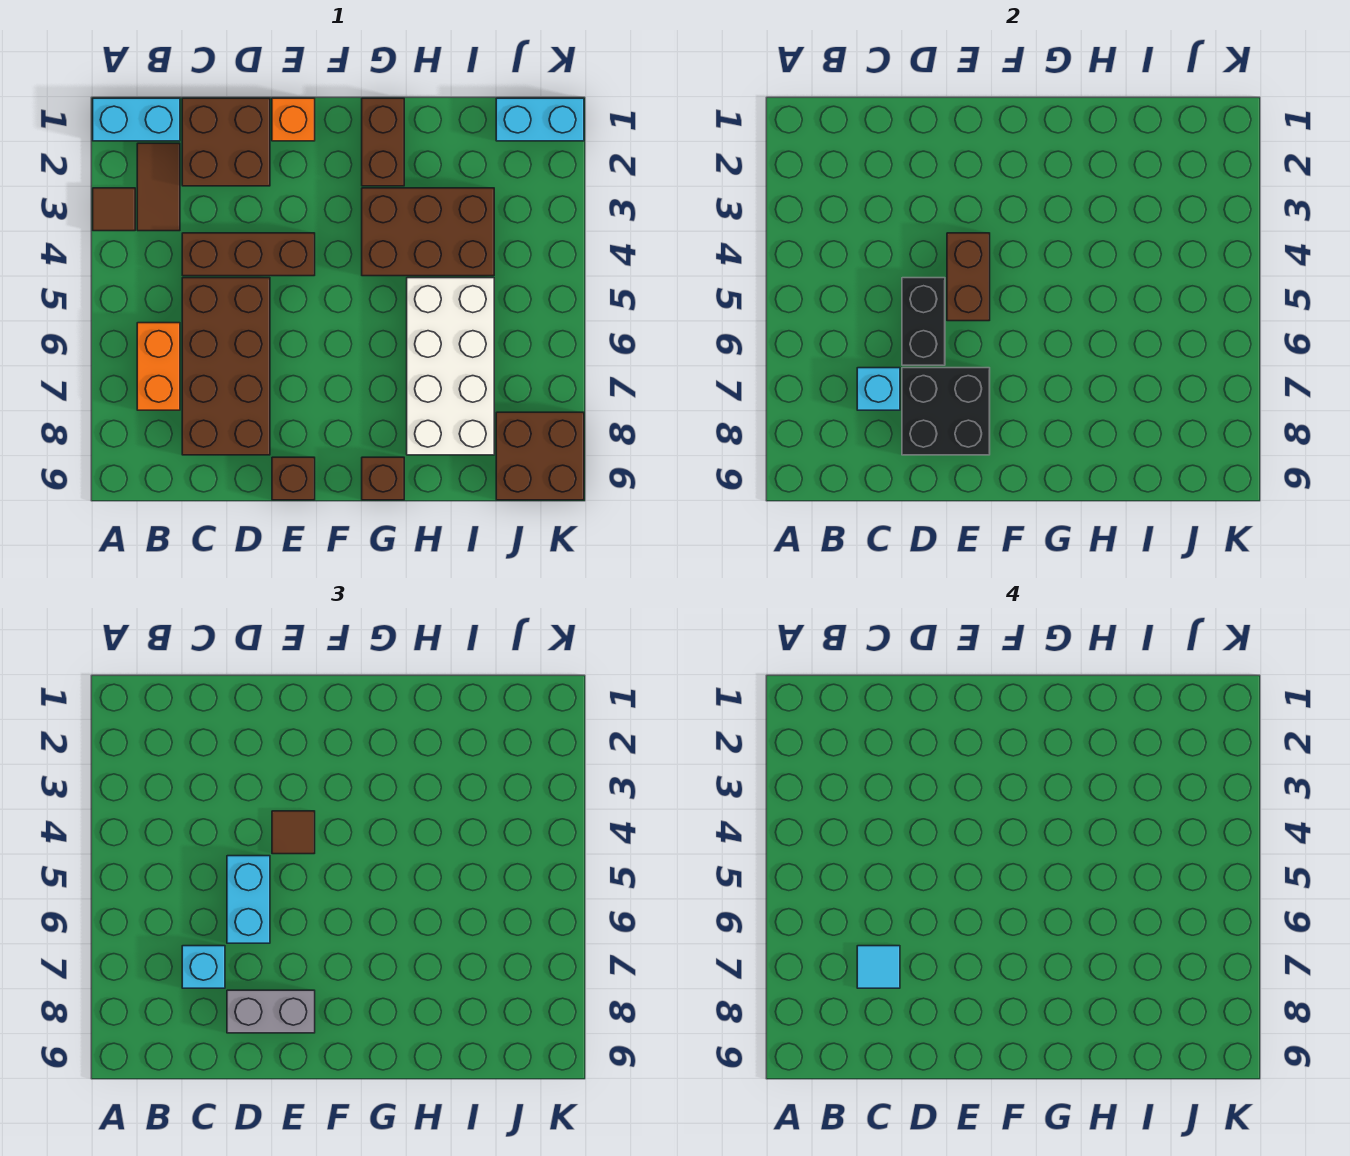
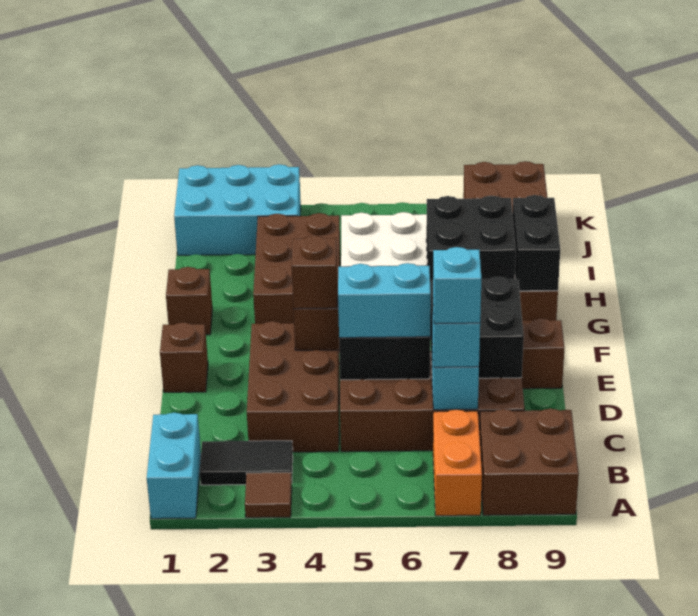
brown tile B2:B3 level 1 -> black tile B2:B3 level 1
orange brick B6:B7 level 1 -> orange brick A7:B7 level 1
brown brick C1:D2 level 1 -> brown brick A8:B9 level 1
brown brick C4:E4 level 1 -> brown brick C3:E4 level 1
cyan tile C7 level 4 -> cyan brick C7 level 4
grey brick D8:E8 level 3 -> none
orange brick E1 level 1 -> brown brick E1 level 1
brown tile E4 level 3 -> brown brick E4 level 3
brown brick G1:G2 level 1 -> brown brick G1 level 1
none -> black brick G7:H8 level 2
none -> black brick G9:H9 level 2
cyan brick J1:K1 level 1 -> cyan brick J1:K3 level 1

